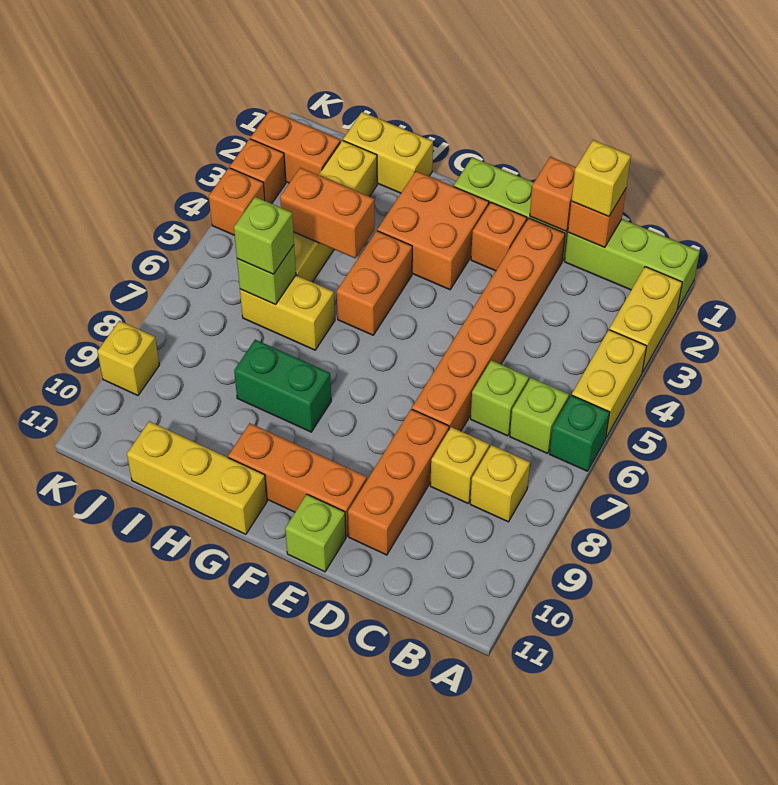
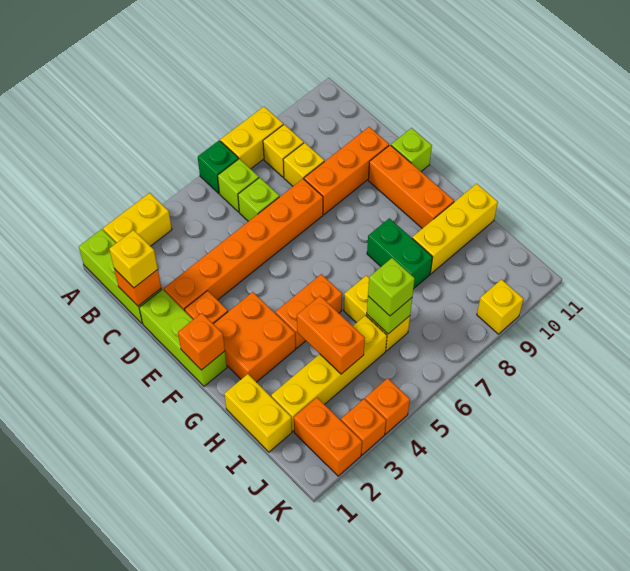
yellow brick A4:A5 level 1 -> yellow brick A7:A8 level 1
orange brick D1 level 2 -> orange brick F1 level 2
yellow brick G11:I11 level 1 -> yellow brick H9:H11 level 1

